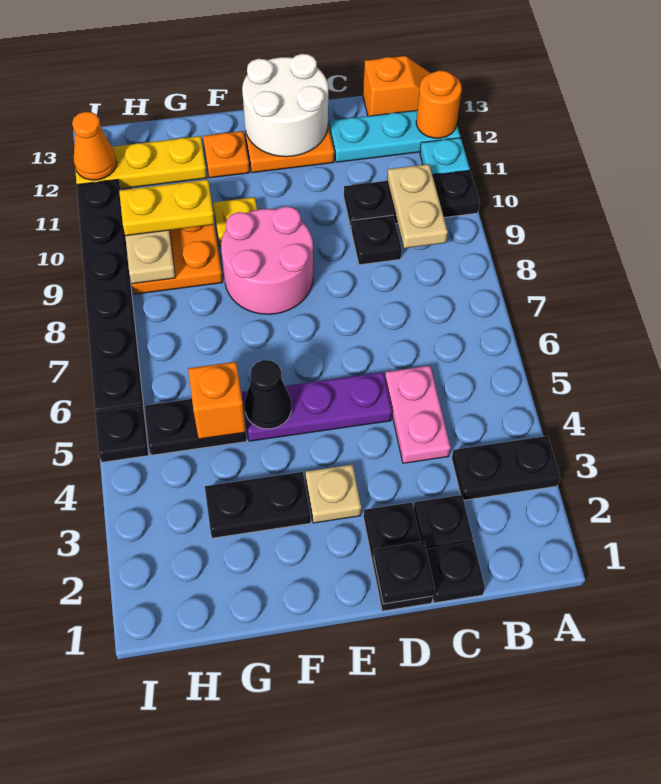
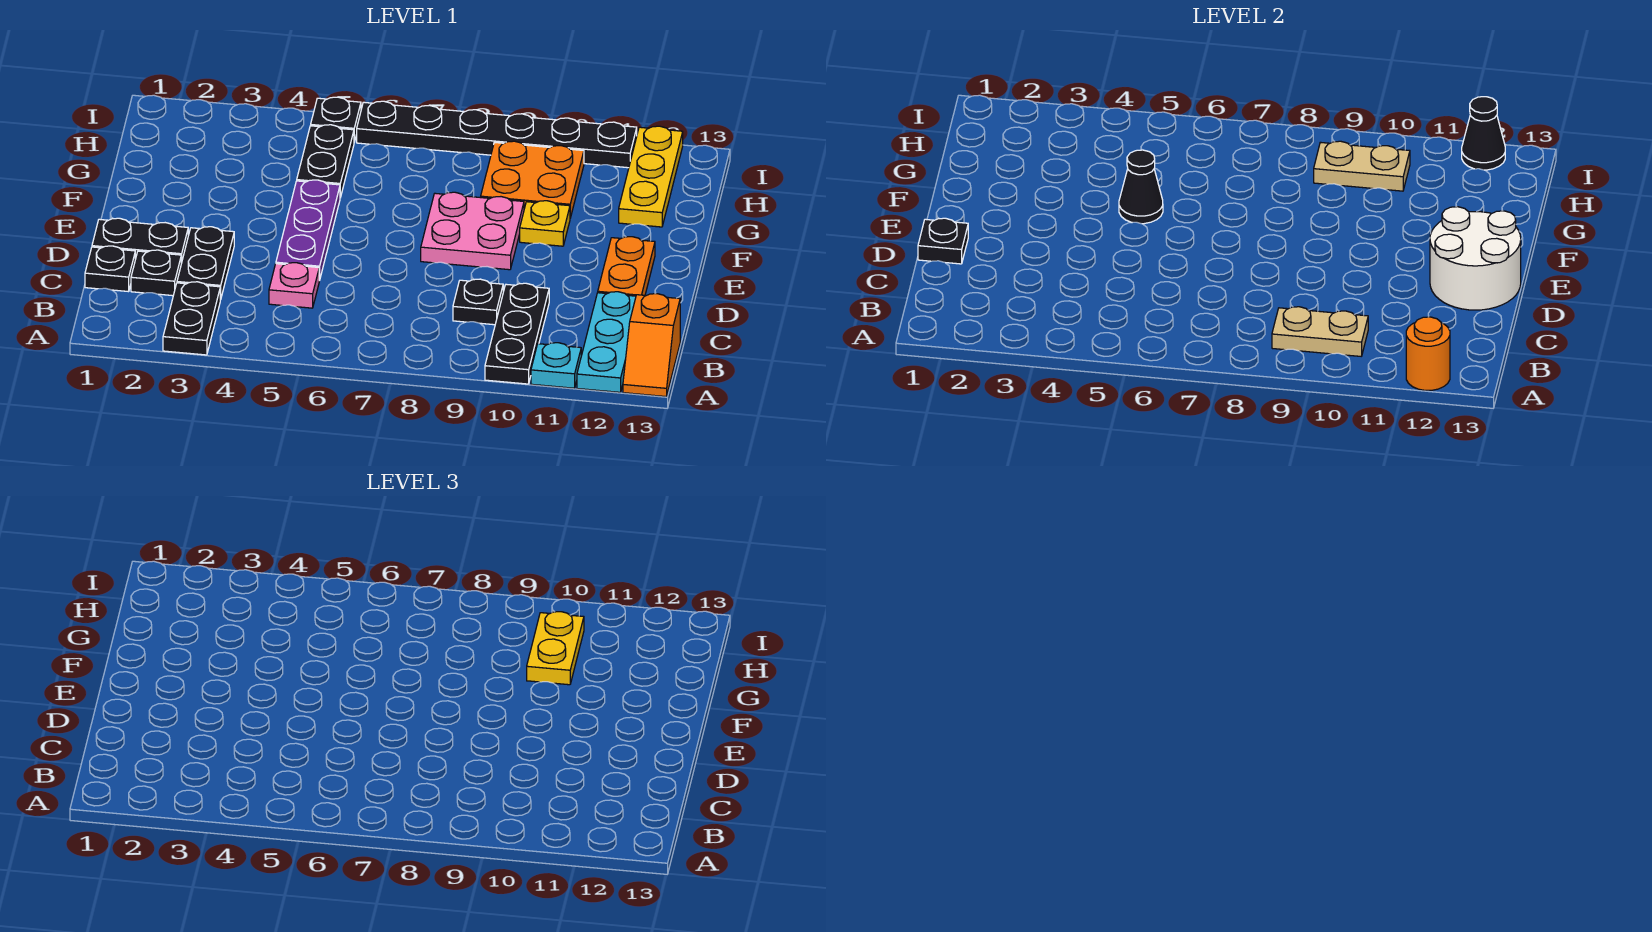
pink plate C4:C5 level 1 -> pink plate C5 level 1
tan plate E3 level 1 -> none
pink round brick E8:F9 level 1 -> pink plate E8:F9 level 1
black plate F3:G3 level 1 -> black plate C3:D3 level 1
orange plate F12 level 1 -> none
orange brick G5 level 2 -> none
orange cone I12 level 2 -> black cone I12 level 2

